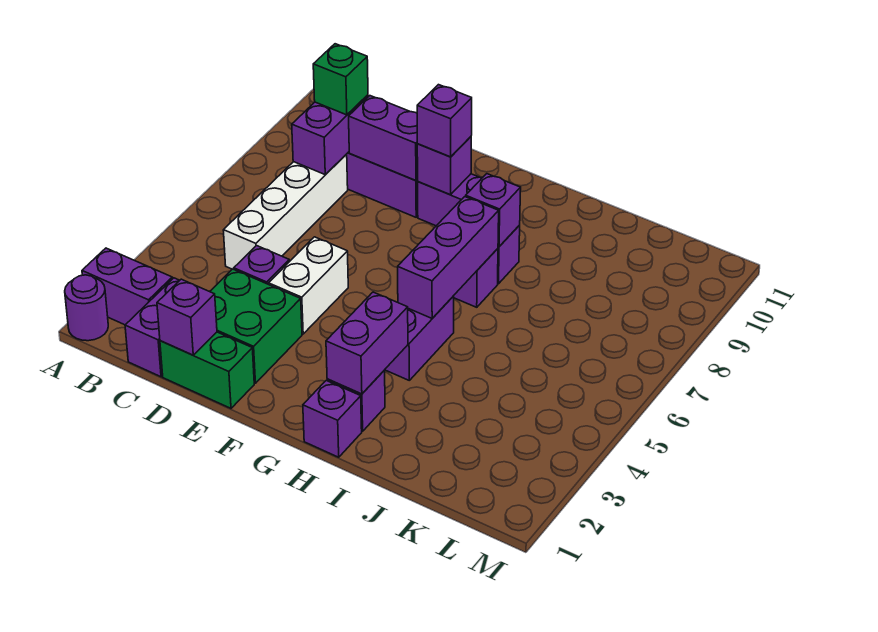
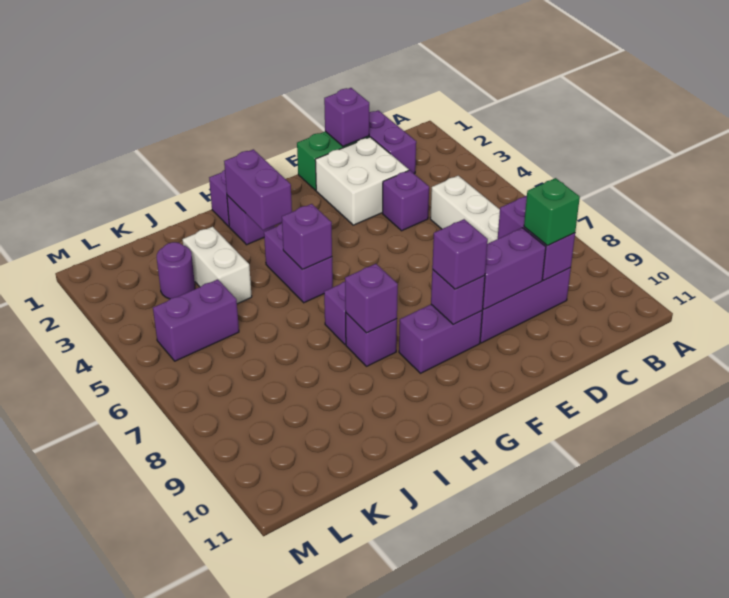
purple round brick A1 level 1 -> purple round brick K3 level 1
purple brick A2:B2 level 1 -> purple brick K5:L5 level 1
green brick D2:E3 level 1 -> white brick D2:E3 level 1
white brick E4:E5 level 1 -> white brick J3:J4 level 1
purple brick H5:H7 level 2 -> purple brick H5 level 2

